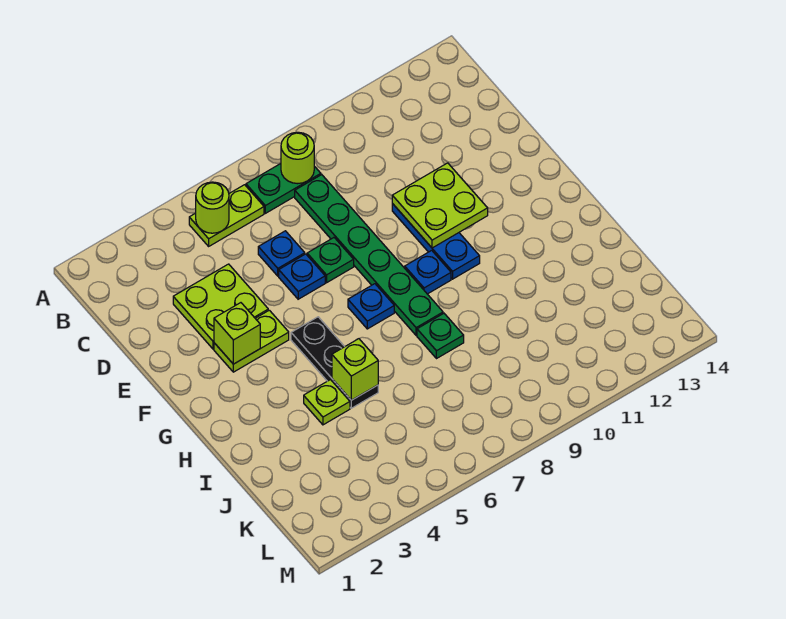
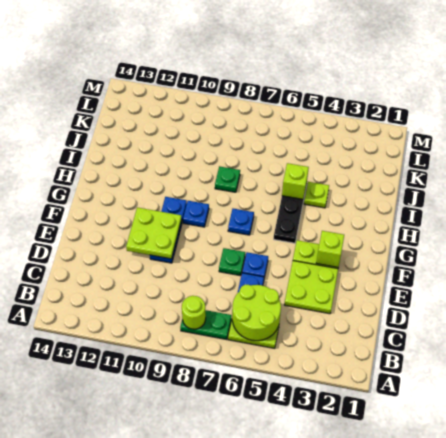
lime round brick B5 level 2 -> lime round brick B5:C6 level 2
green plate C8:H8 level 1 -> none

